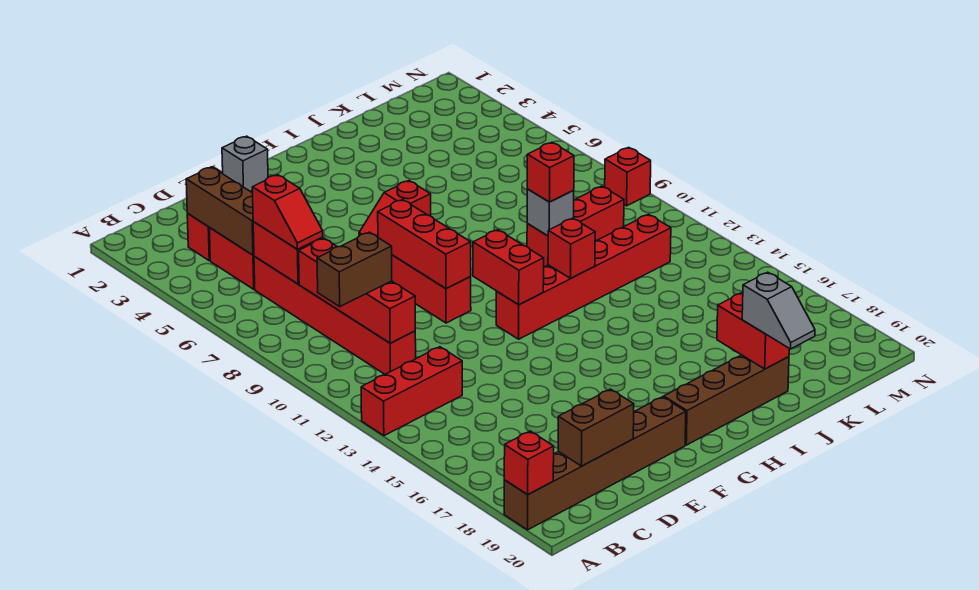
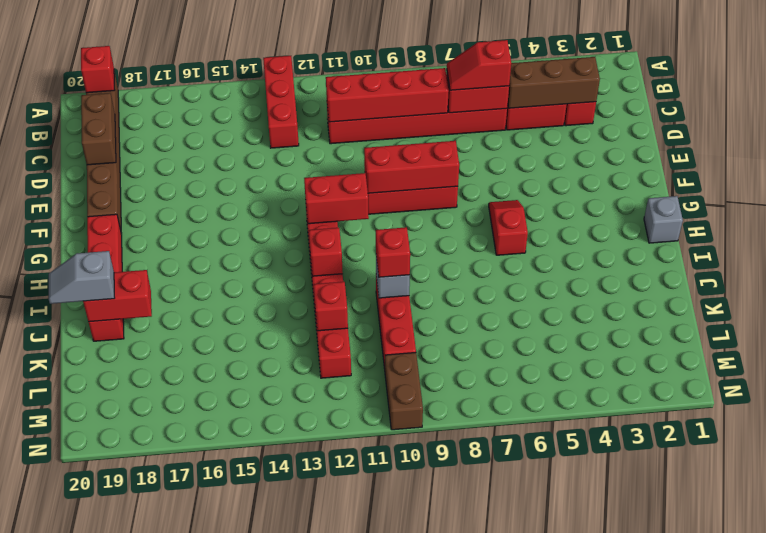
brown brick B10:C10 level 3 -> brown brick M10:N10 level 1
grey brick F1 level 1 -> grey brick H1 level 1
brown brick G19:J19 level 1 -> red brick G19:J19 level 1
red brick N9 level 1 -> red brick K12 level 2

